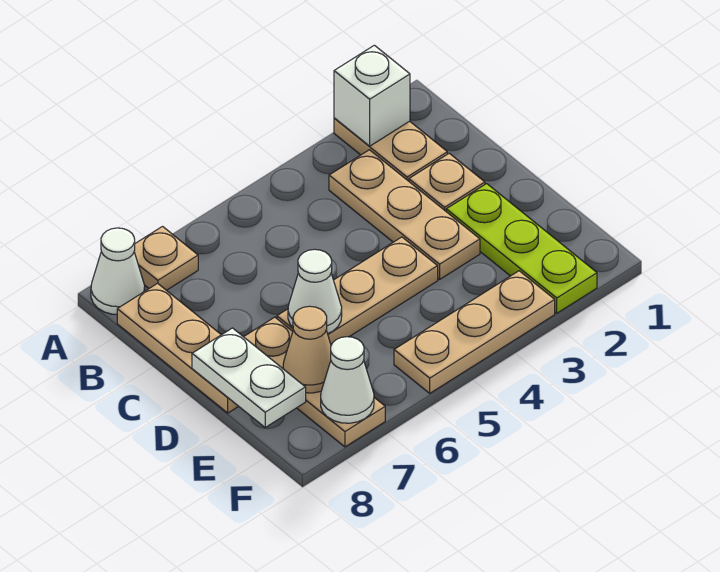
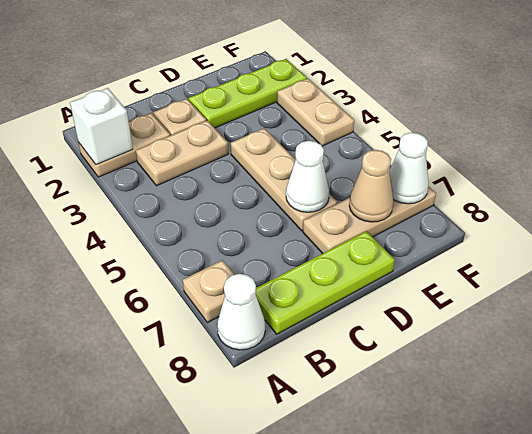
tan plate B3:D3 level 1 -> tan plate B3:C3 level 1
tan plate B8:D8 level 1 -> lime plate B8:D8 level 1
white plate D8:E8 level 2 -> none
tan plate F3:F5 level 1 -> tan plate F3:F4 level 1

